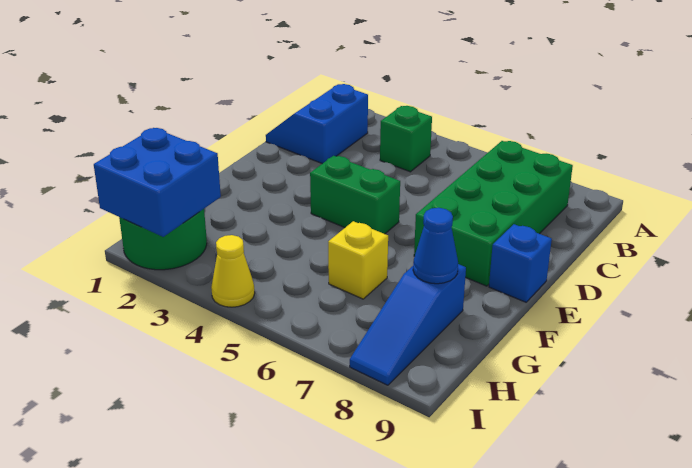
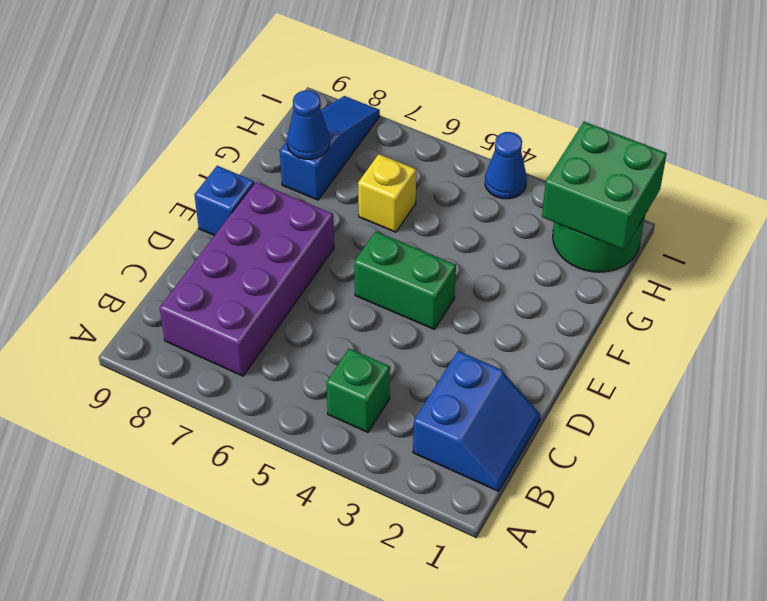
green brick B7:E8 level 1 -> purple brick B7:E8 level 1
blue brick H1:I2 level 2 -> green brick H1:I2 level 2
yellow cone I4 level 1 -> blue cone I4 level 1

